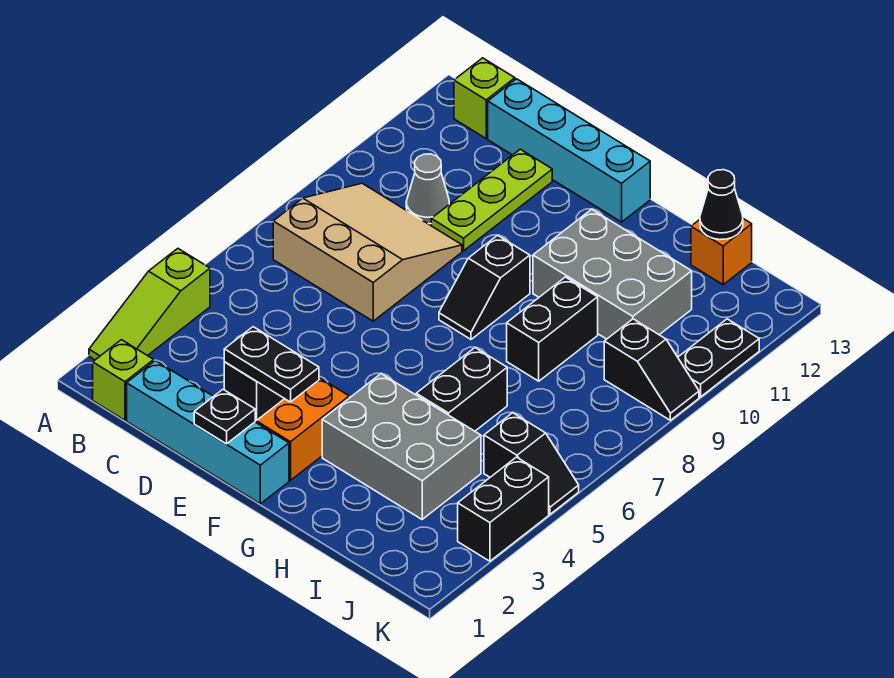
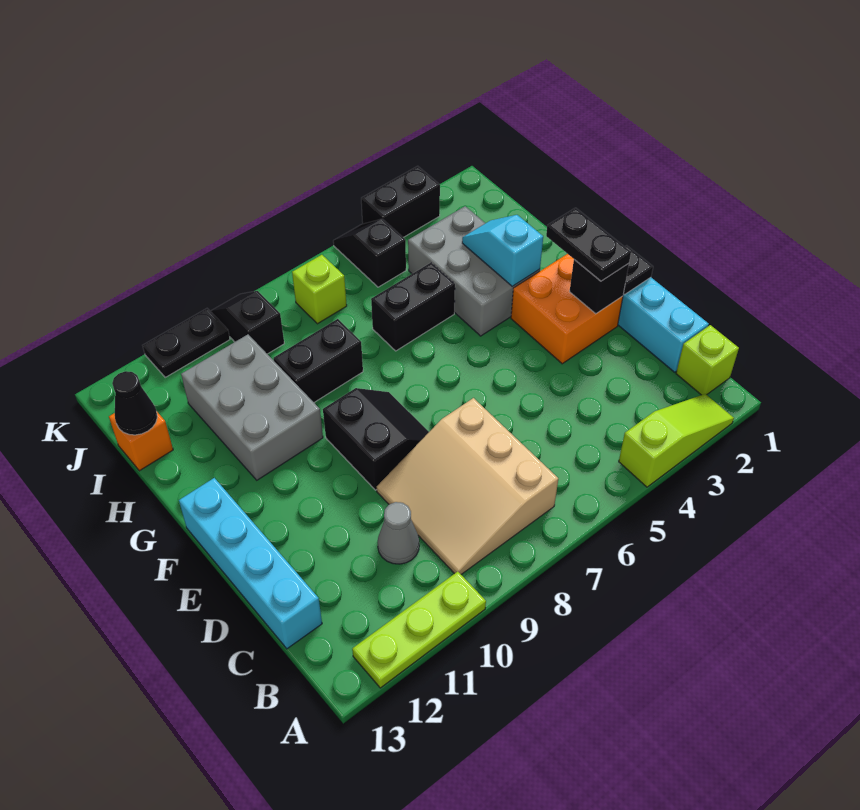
lime brick B13 level 1 -> lime brick J7 level 1
lime plate D10:D12 level 1 -> lime plate A10:A12 level 1
black slope F8:F9 level 1 top 9 -> black slope E8:F9 level 1 top 9
none -> cyan slope G3:H3 level 2 top G

